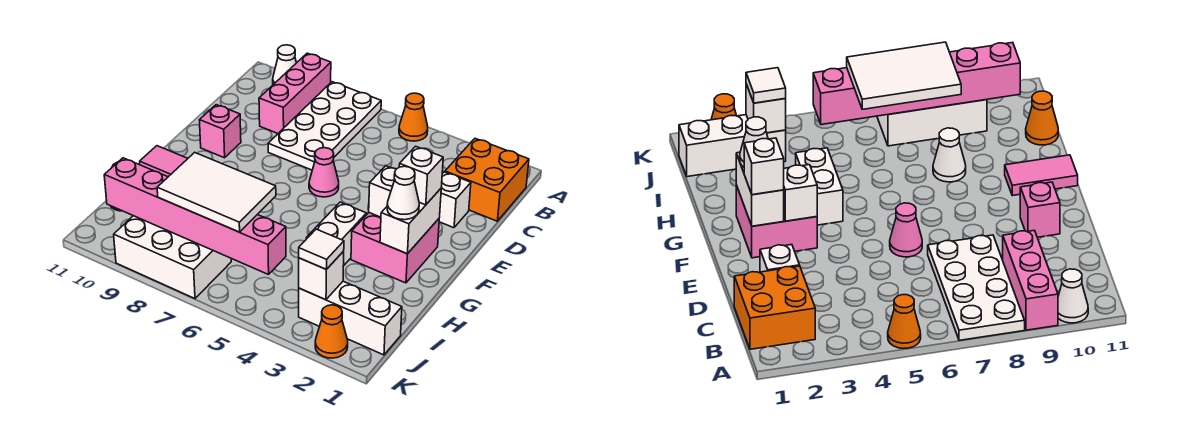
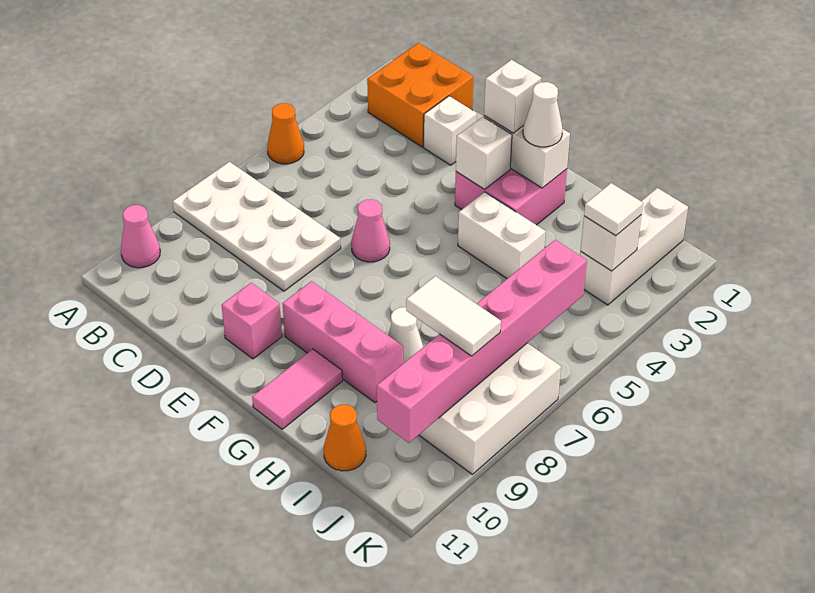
pink brick A9:C9 level 1 -> pink brick F9:H9 level 1
white cone A10 level 1 -> pink cone A10 level 1
white tile I6:J8 level 3 -> white tile I8:J8 level 3
orange cone K2 level 1 -> none

